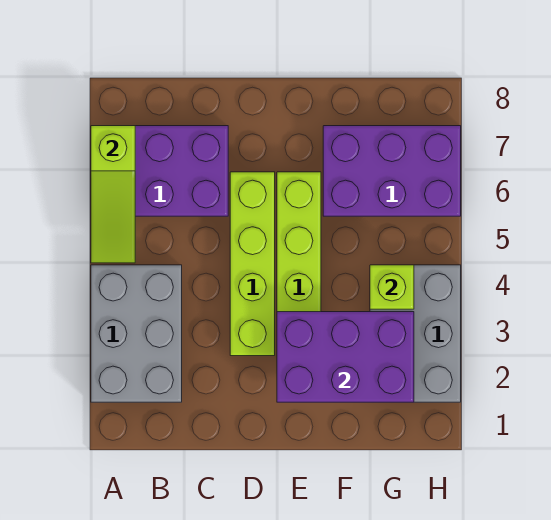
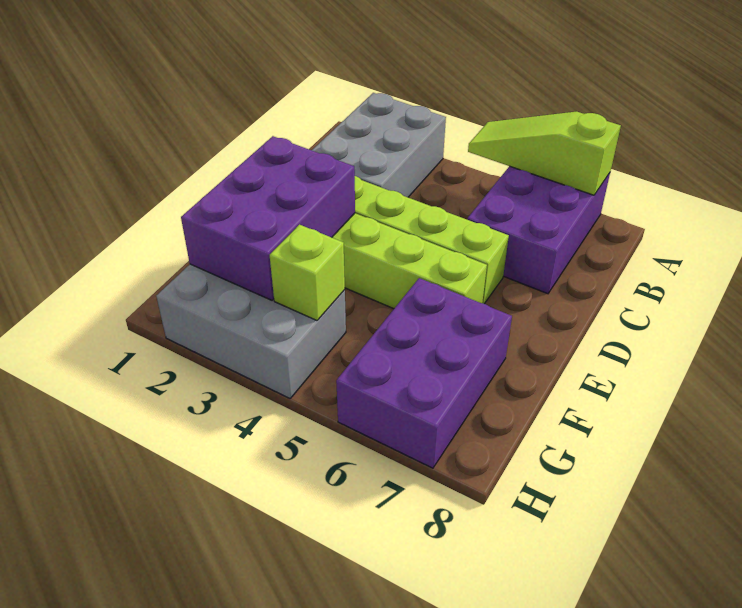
grey brick A2:B4 level 1 -> grey brick A2:C3 level 1

